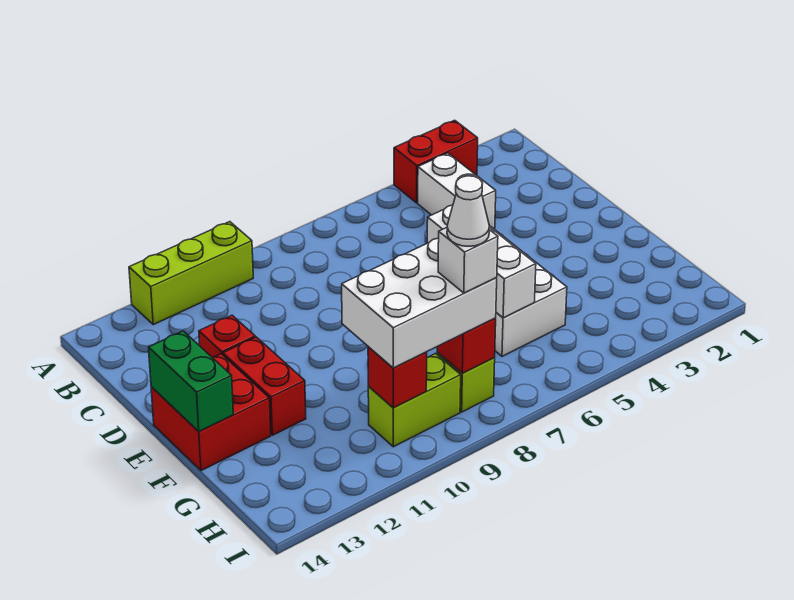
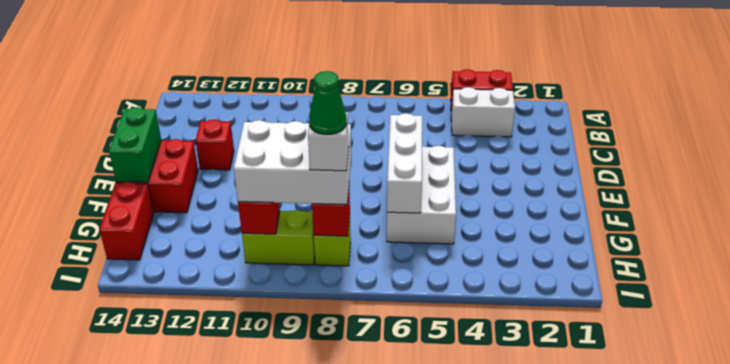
lime brick A10:A12 level 1 -> none
white brick B4:C4 level 1 -> white brick B3:B4 level 1
red brick E12:F12 level 1 -> red brick G14:H14 level 1
white cone H8 level 5 -> green cone H8 level 5

